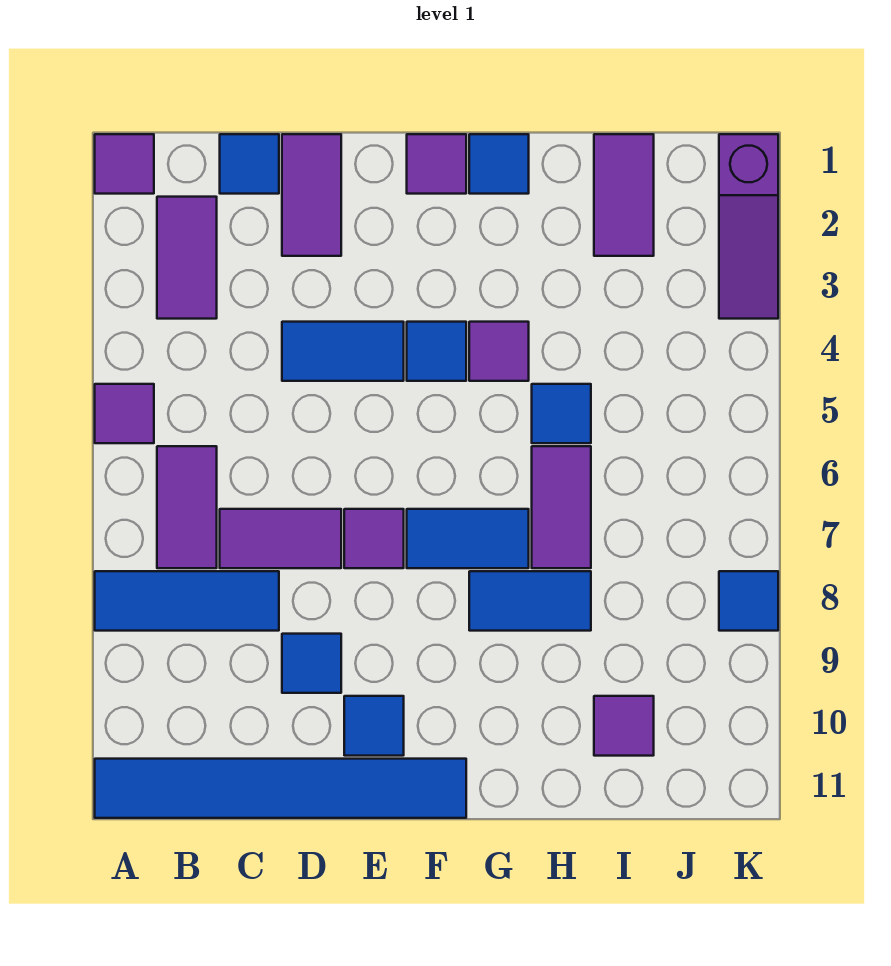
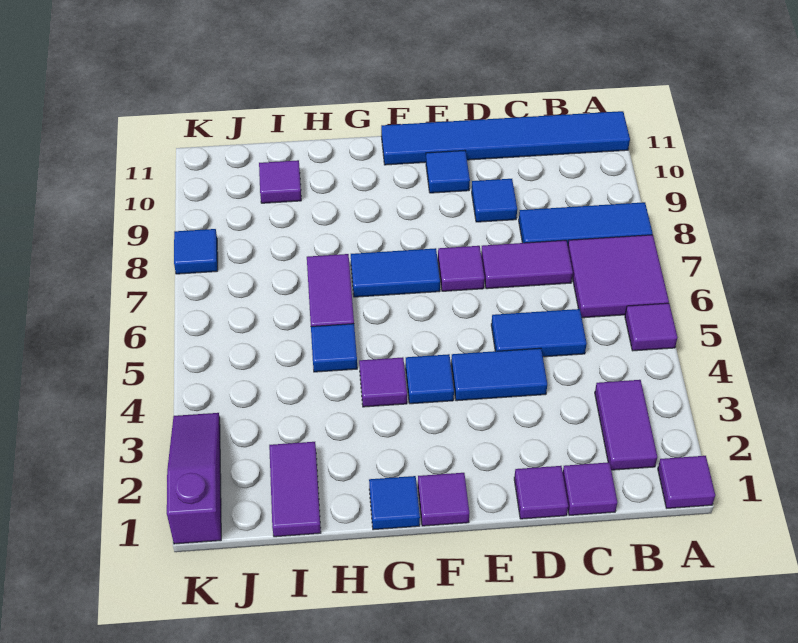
purple tile B6:B7 level 1 -> purple tile A6:B7 level 1
blue tile C1 level 1 -> purple tile C1 level 1
purple tile D1:D2 level 1 -> purple tile D1 level 1
blue tile G8:H8 level 1 -> blue tile C5:D5 level 1

